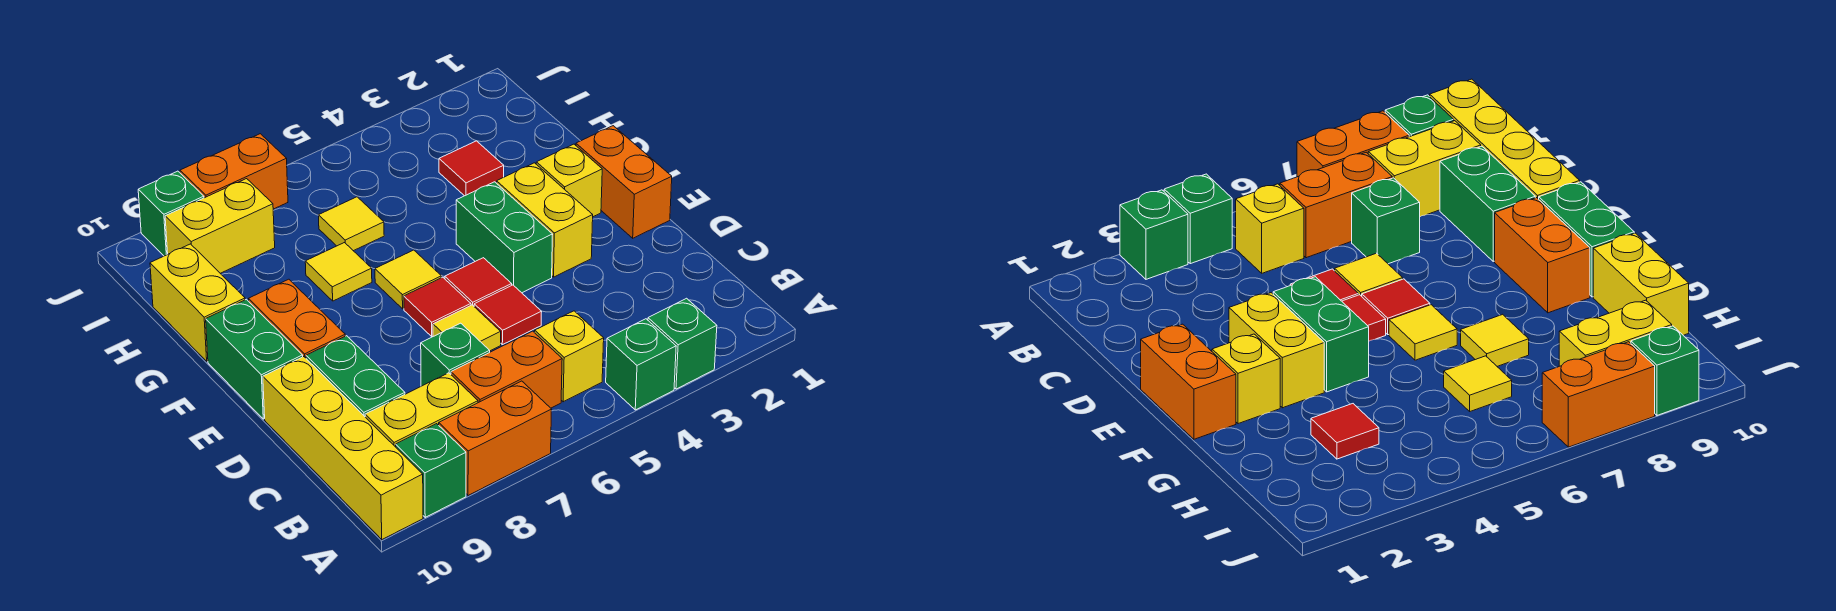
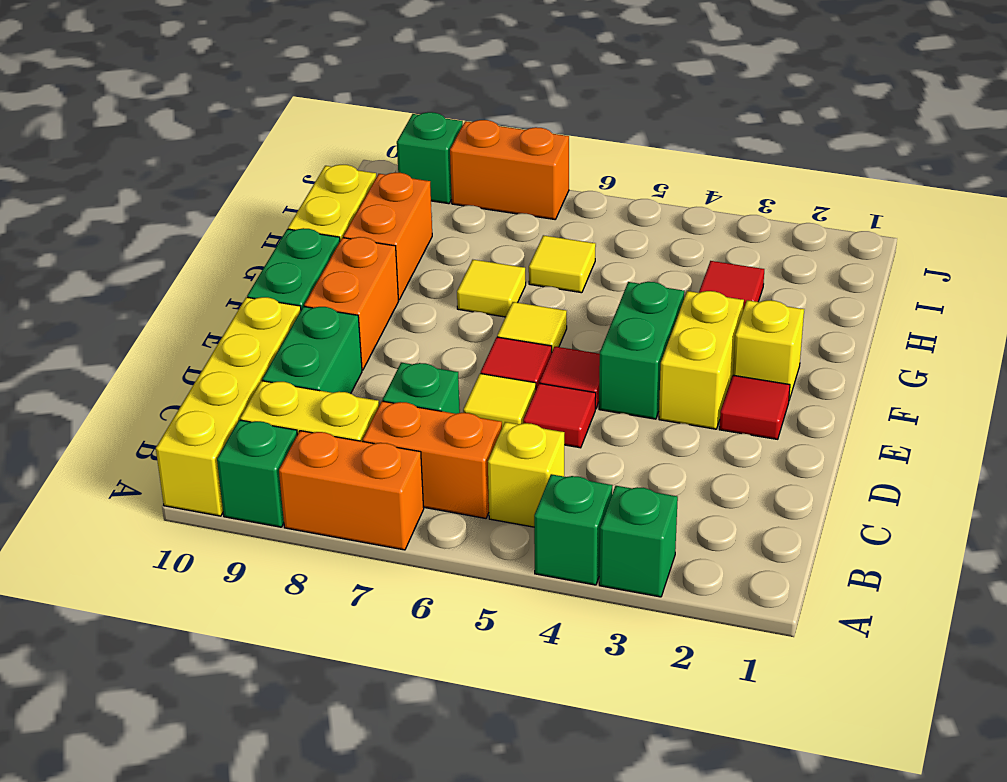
orange brick E1:F1 level 1 -> orange brick G9:H9 level 1
none -> red tile E2 level 1
yellow brick I8:I9 level 1 -> none

